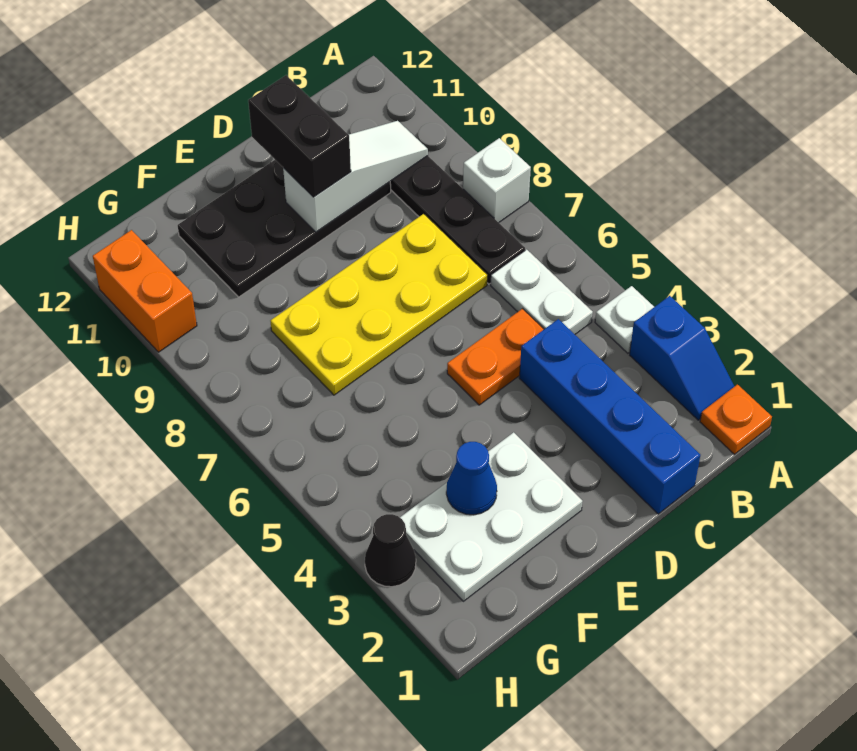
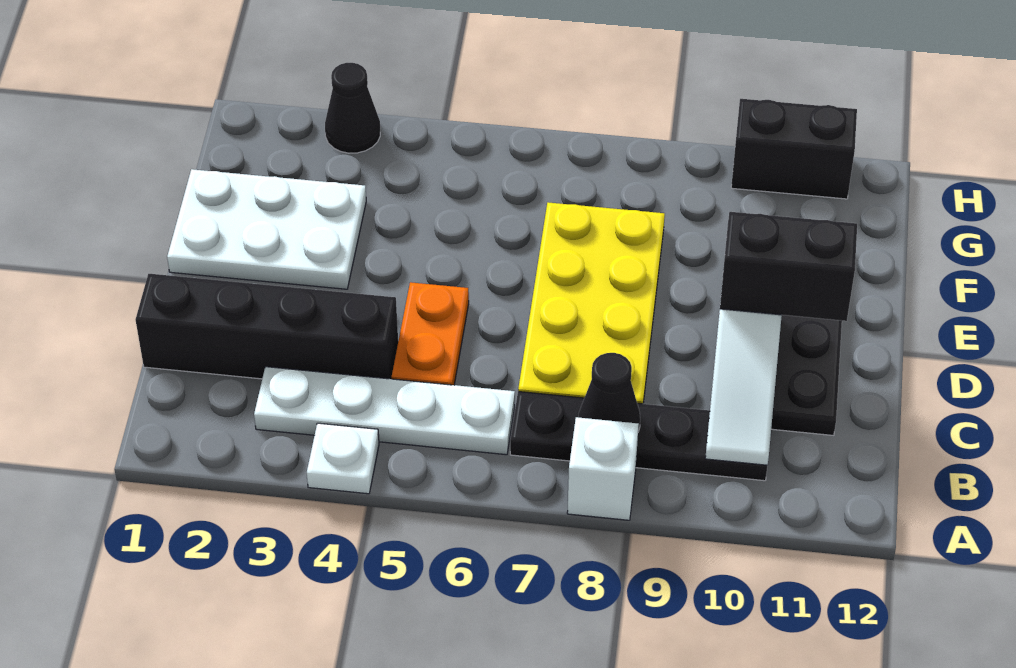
orange plate A1 level 1 -> none
blue slope A2:A3 level 1 top 3 -> none
white plate B5:B6 level 1 -> white plate B3:B6 level 1
none -> black cone B8 level 2
blue brick C1:C4 level 1 -> black brick C1:C4 level 1
white plate E2:G3 level 1 -> white plate E1:F3 level 1
blue cone F3 level 2 -> none
orange brick H10:H11 level 1 -> black brick H10:H11 level 1

